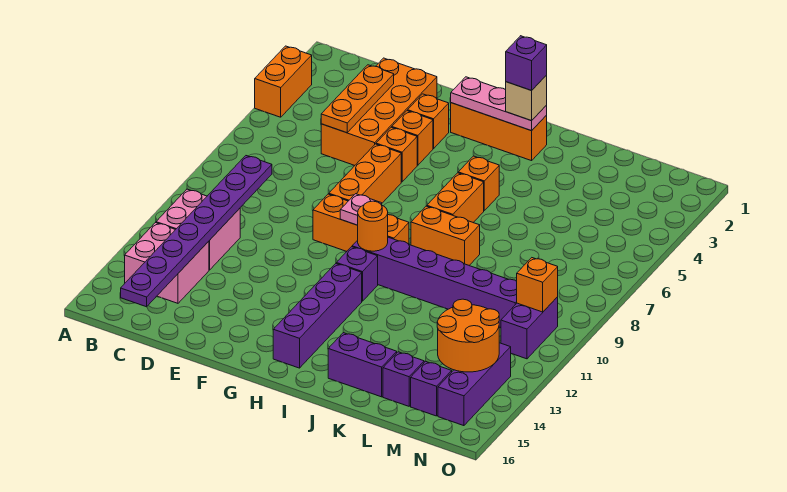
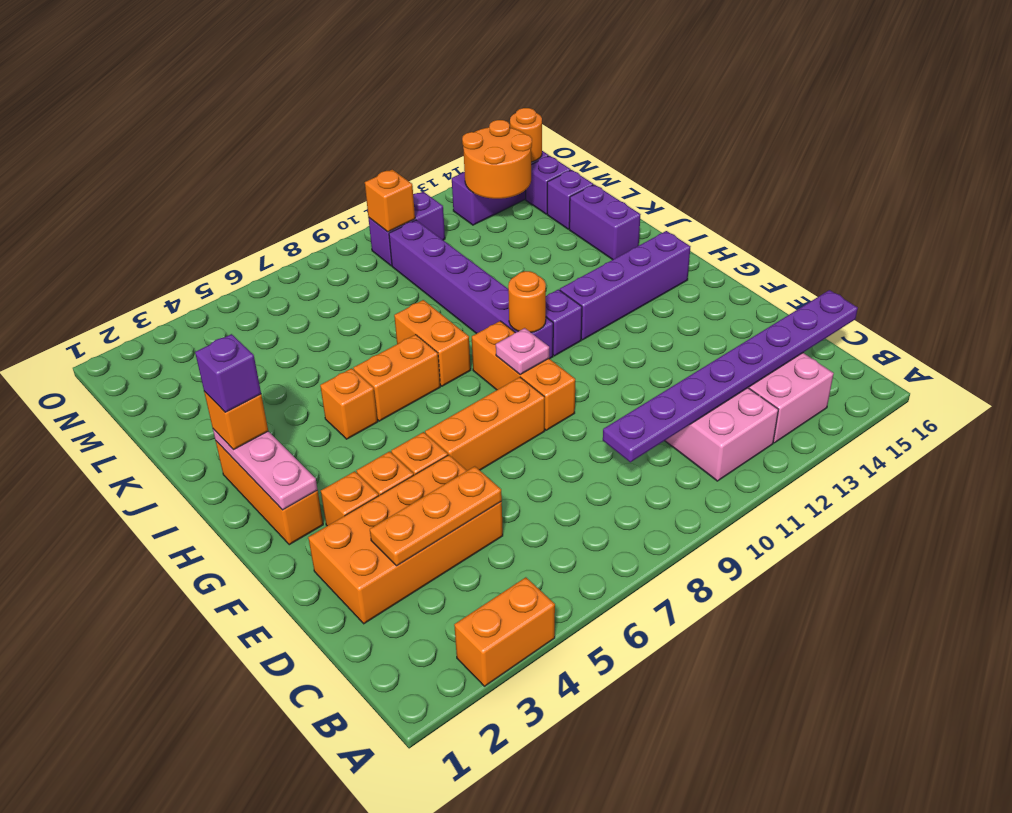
tan brick I2 level 3 -> orange brick I2 level 3
none -> orange round brick N15 level 2

